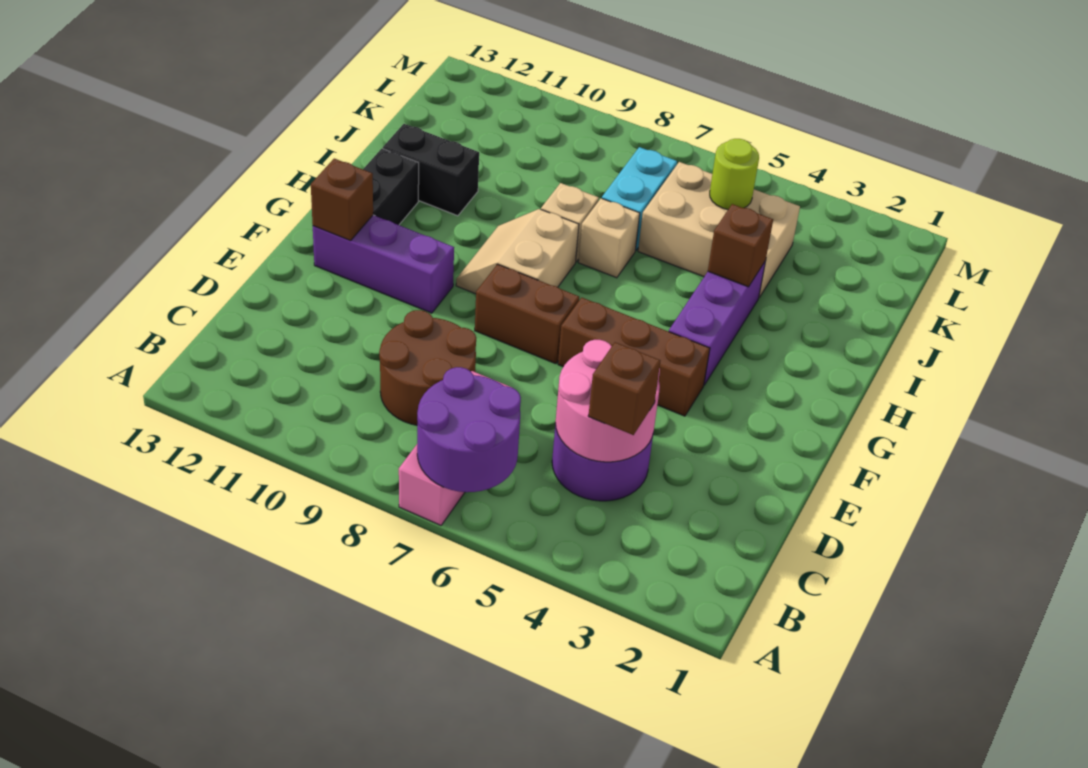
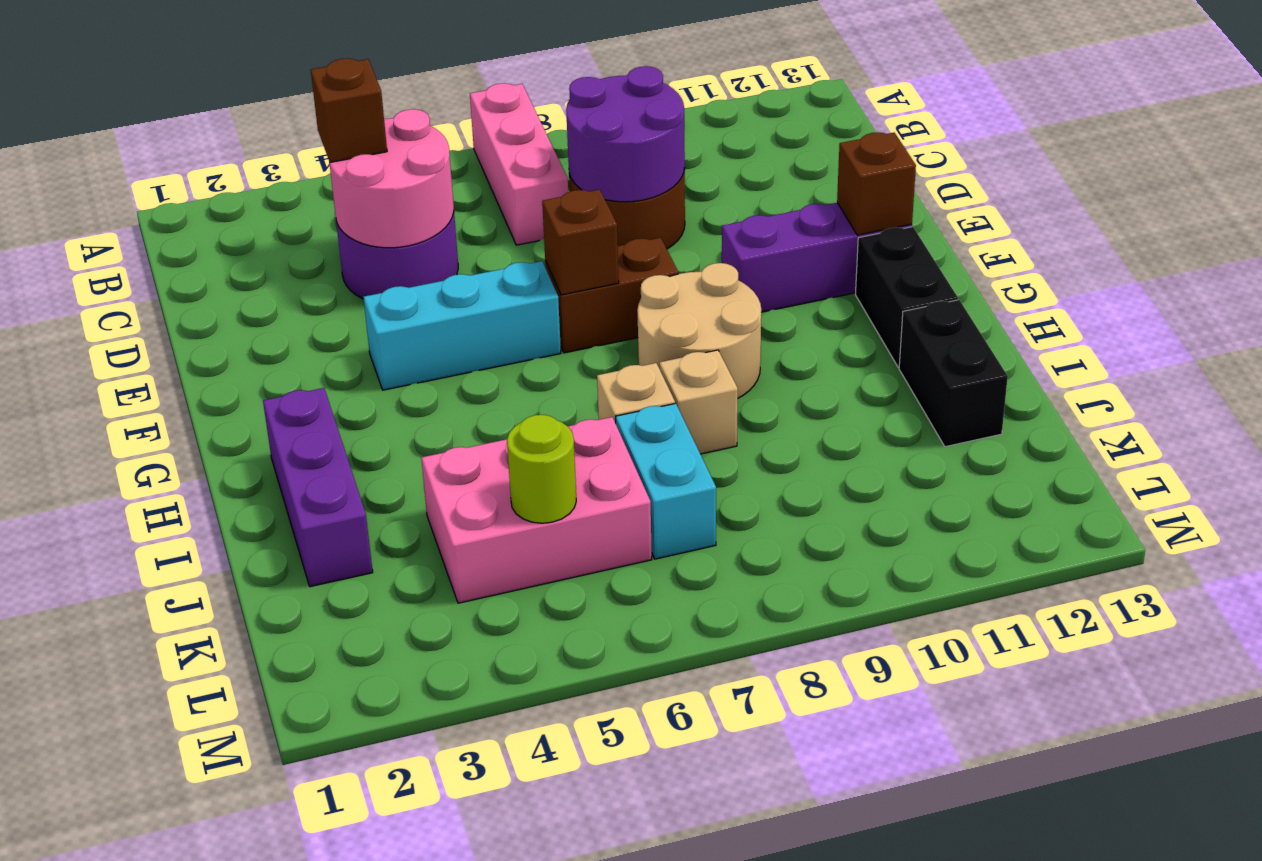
purple round brick A6:B7 level 2 -> purple round brick C8:D9 level 2
brown brick F4:F6 level 1 -> cyan brick F4:F6 level 1
purple brick G4:I4 level 1 -> purple brick H2:J2 level 1
tan slope G8:H9 level 1 top 8 -> tan round brick G8:H9 level 1
brown brick I4 level 2 -> brown brick F7 level 2
black brick I11:I12 level 1 -> black brick I12:J12 level 1
tan brick J4:K6 level 1 -> pink brick J4:K6 level 1

